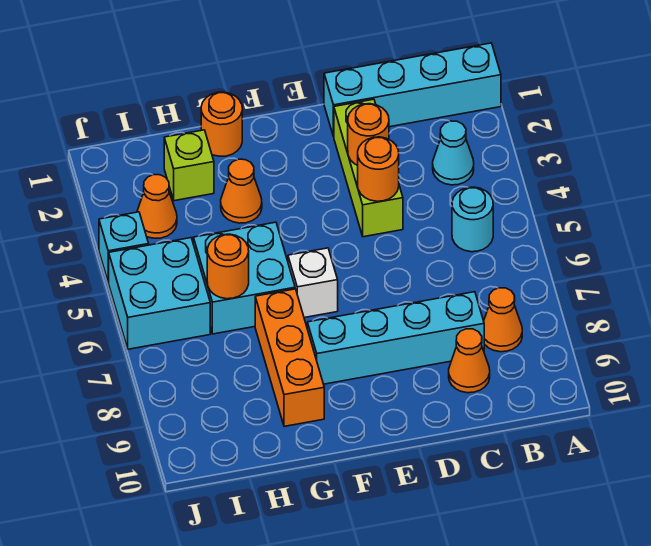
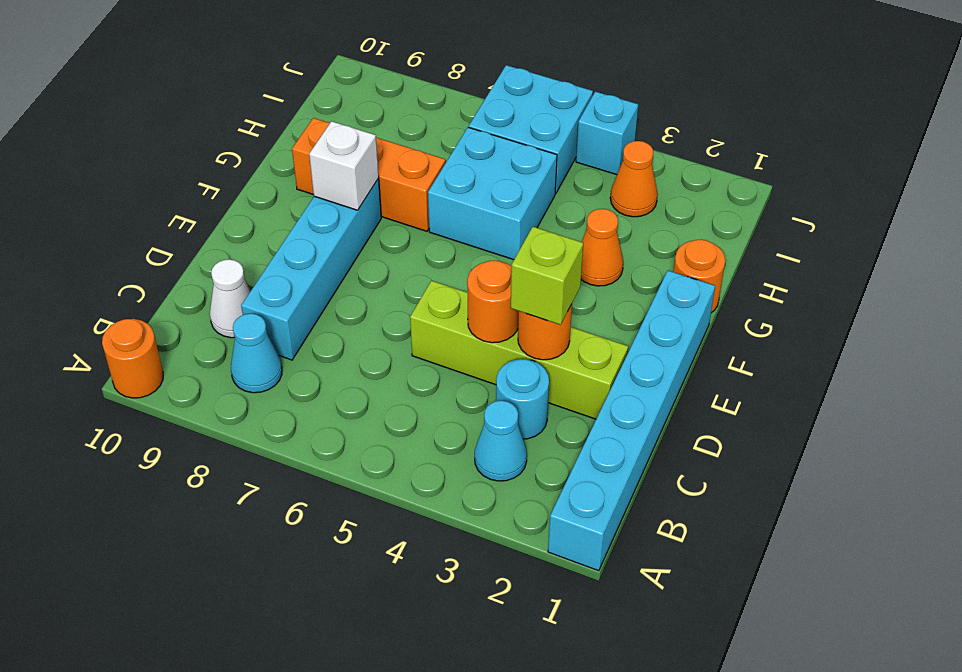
cyan brick A1:D1 level 1 -> cyan brick A1:F1 level 1
cyan round brick B5 level 1 -> cyan round brick C3 level 1
orange cone B8 level 1 -> cyan cone B8 level 1
orange cone C9 level 1 -> white cone C9 level 1
lime brick D2:D4 level 1 -> lime brick D2:D5 level 1
white brick F6 level 1 -> white brick F8 level 2
lime brick H2 level 1 -> lime brick D3 level 3
orange round brick H6 level 2 -> orange round brick A10 level 1

